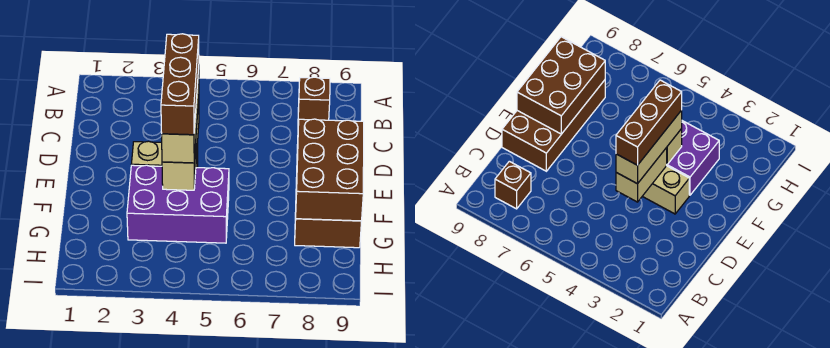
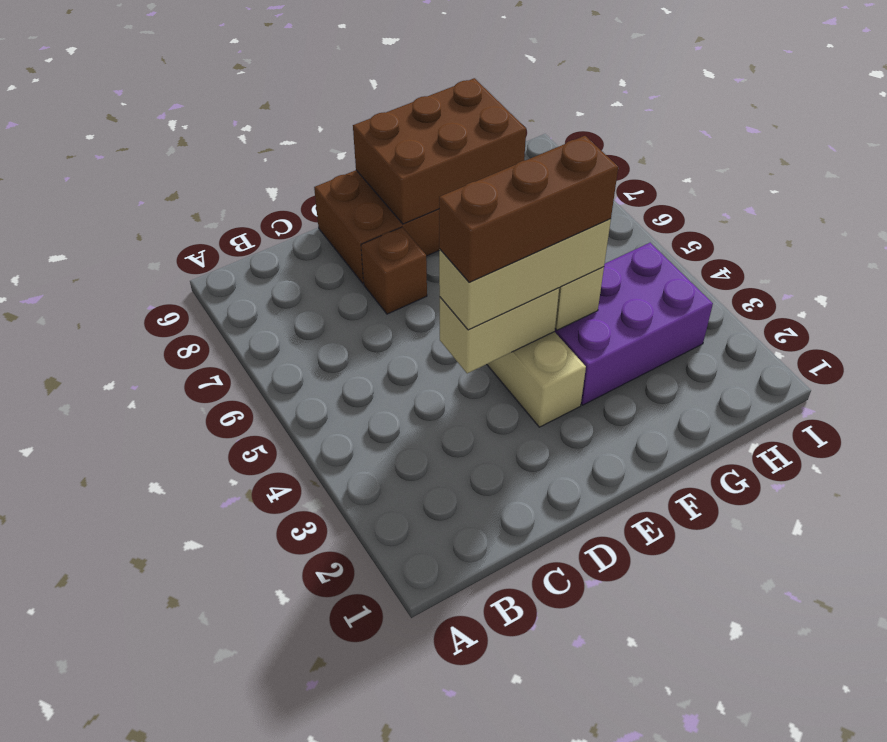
brown brick B8 level 1 -> brown brick D7 level 1
purple brick F3:G5 level 1 -> purple brick F3:H4 level 1

